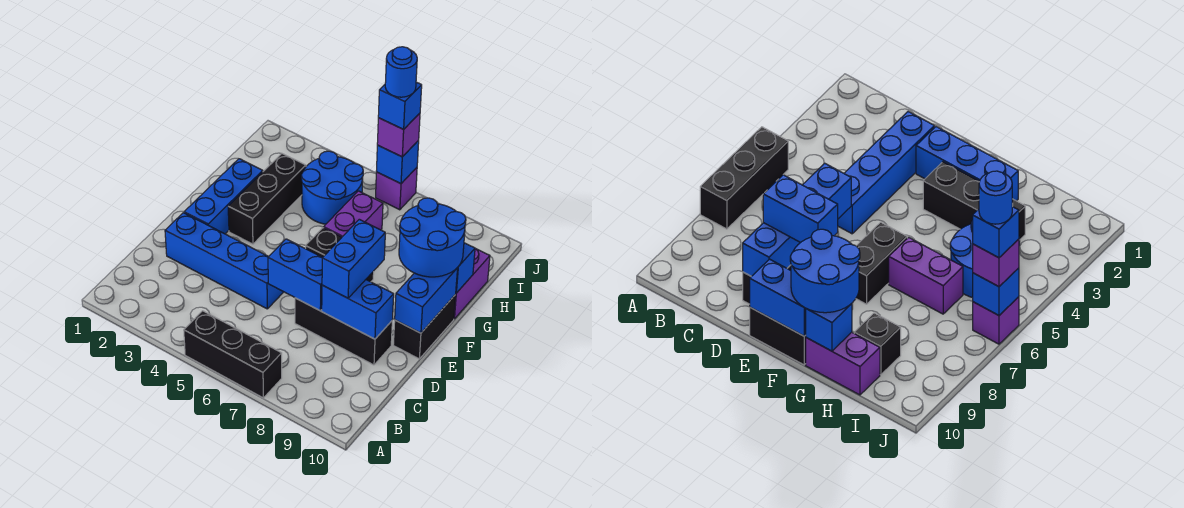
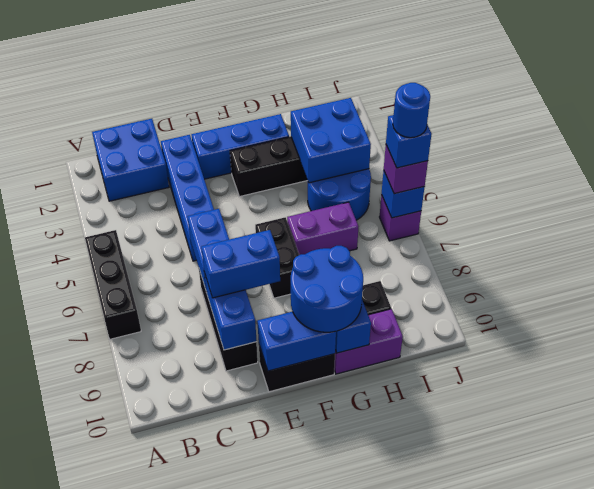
none -> blue brick B1:C2 level 1
none -> blue brick H3:I4 level 2

